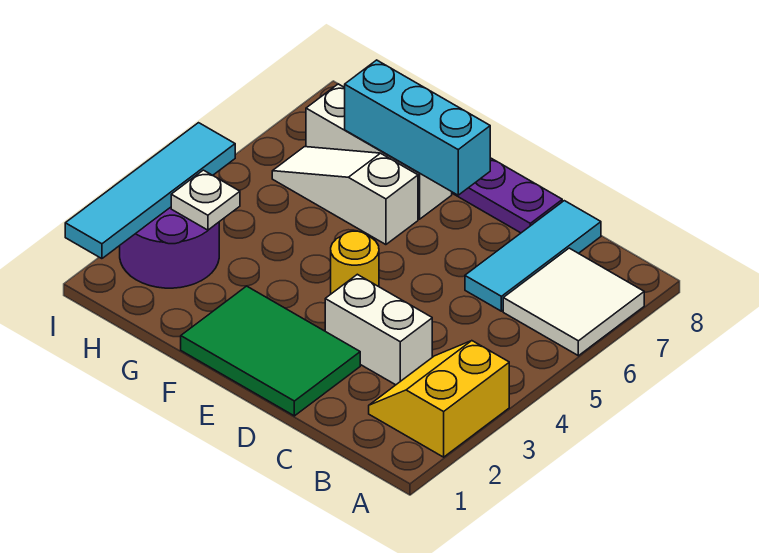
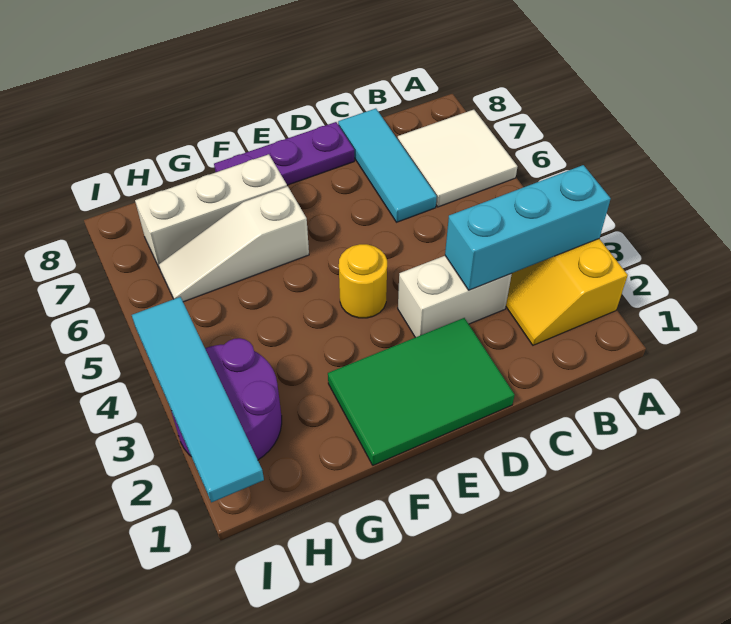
cyan brick E7:G7 level 2 -> cyan brick A3:C3 level 2
white plate H3 level 2 -> none

